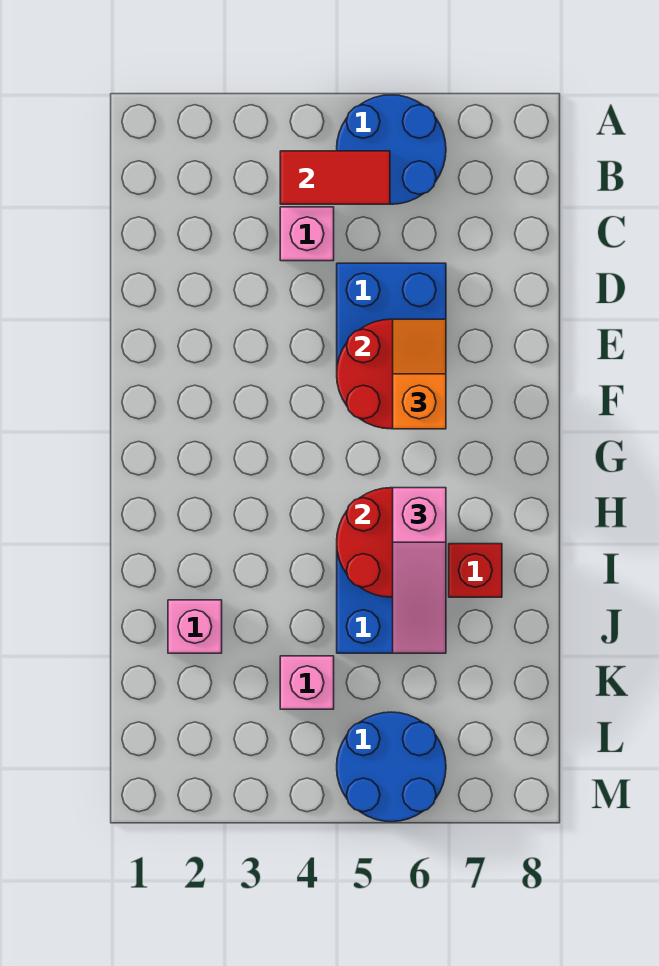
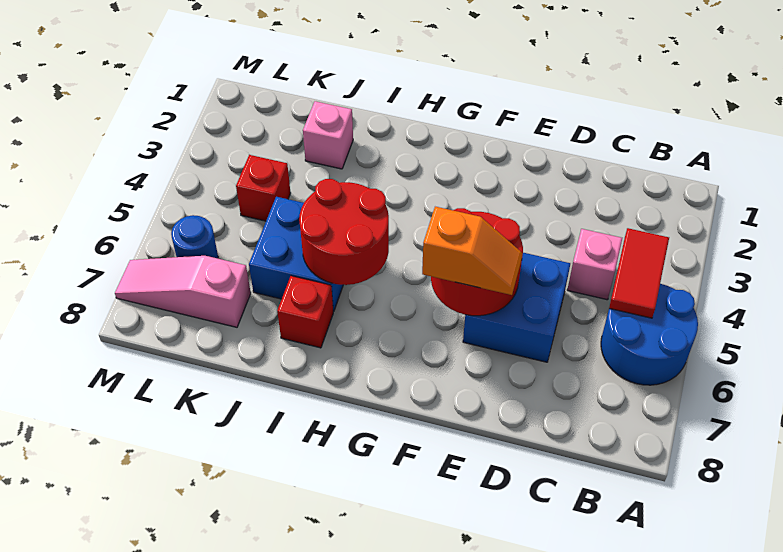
pink slope H6:J6 level 3 top H -> pink slope K7:M7 level 1 top K
pink brick K4 level 1 -> red brick K4 level 1
blue round brick L5:M6 level 1 -> blue round brick L6 level 1

